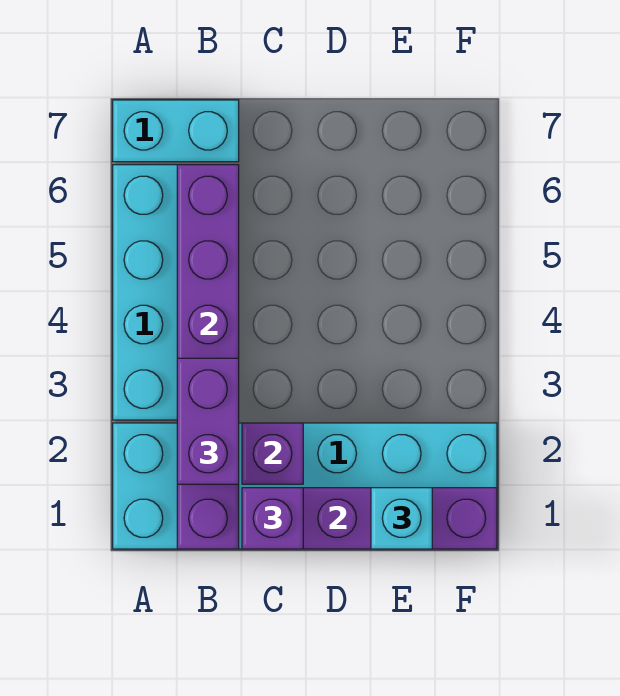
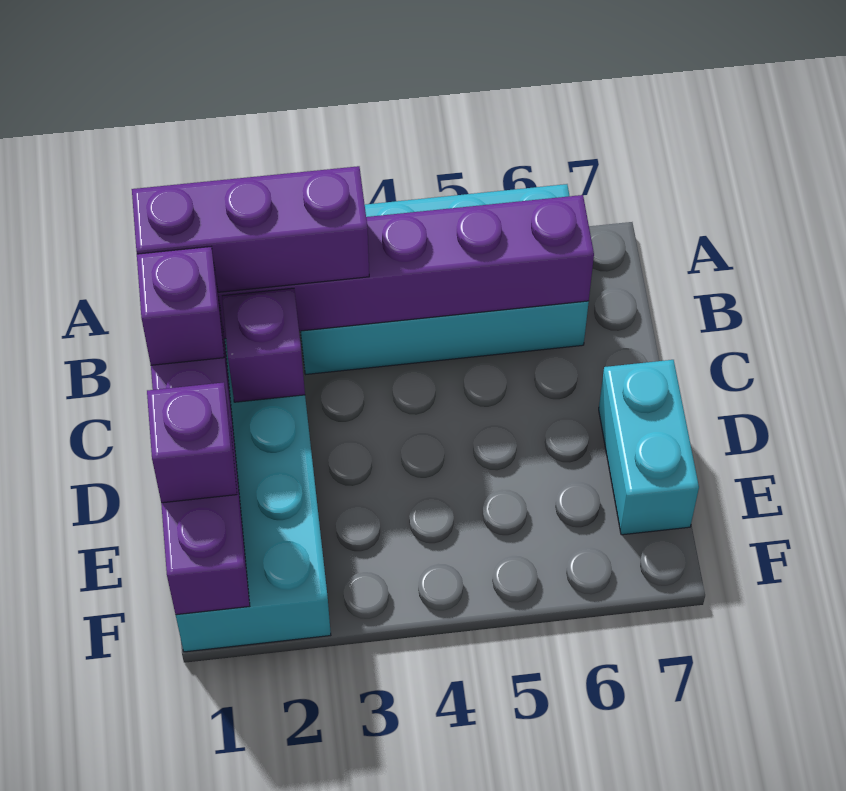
cyan brick A7:B7 level 1 -> cyan brick D7:E7 level 1
purple brick B2:B3 level 3 -> purple brick B1:B3 level 3
cyan brick E1 level 3 -> purple brick E1 level 3

